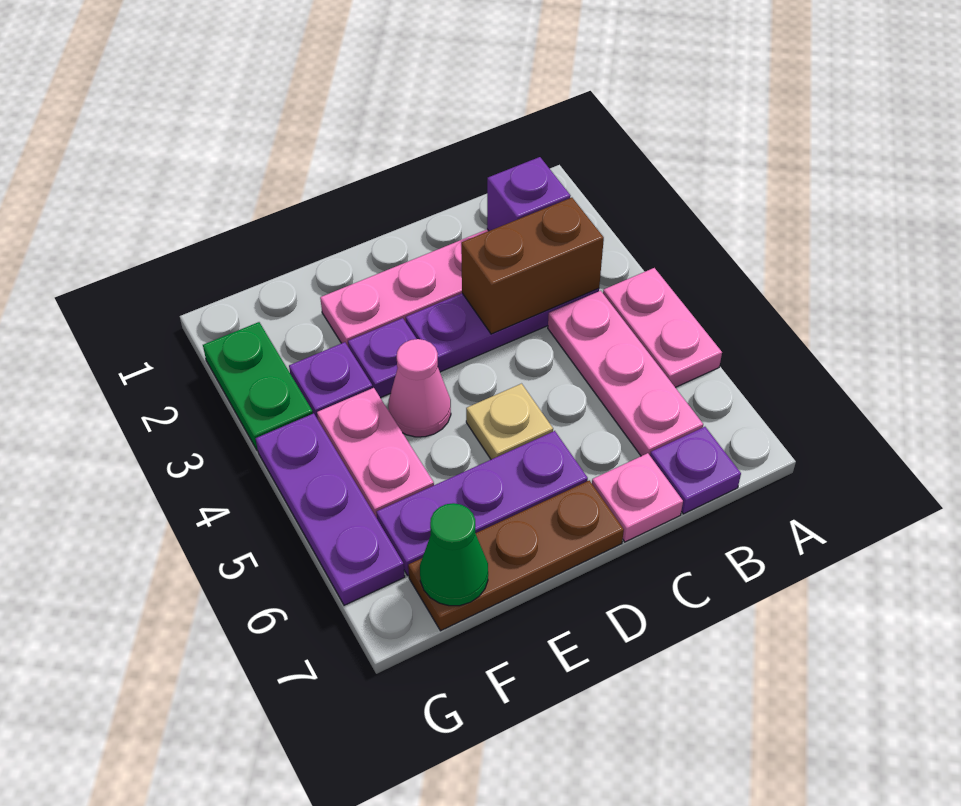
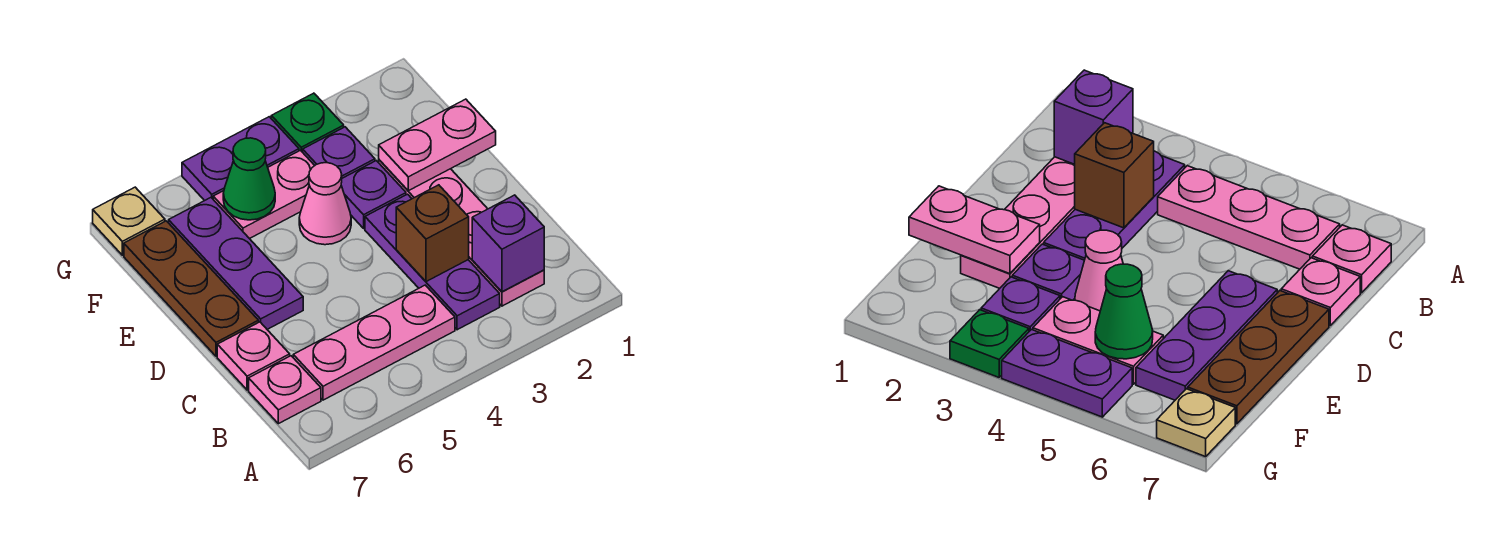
pink plate A4:A5 level 1 -> pink plate E1:E2 level 2
brown brick B3:C3 level 2 -> brown brick C3 level 2
purple plate B7 level 1 -> pink plate B7 level 1
tan plate D5 level 1 -> tan plate G7 level 1
green cone F7 level 2 -> green cone F5 level 2
green plate G2:G3 level 1 -> green plate G3 level 1
purple plate G4:G6 level 1 -> purple plate G4:G5 level 1

